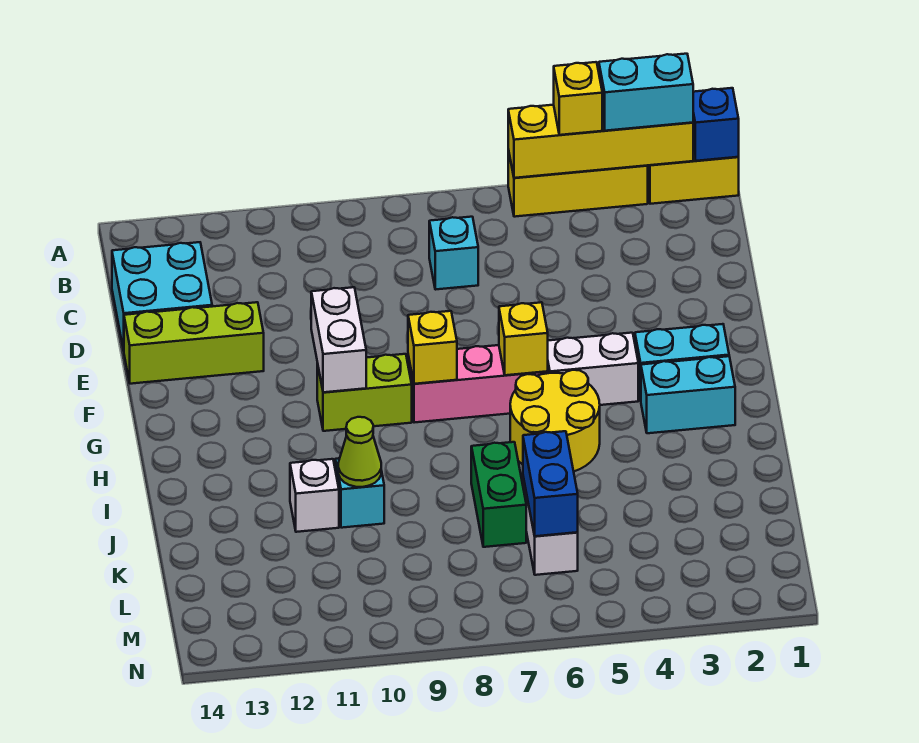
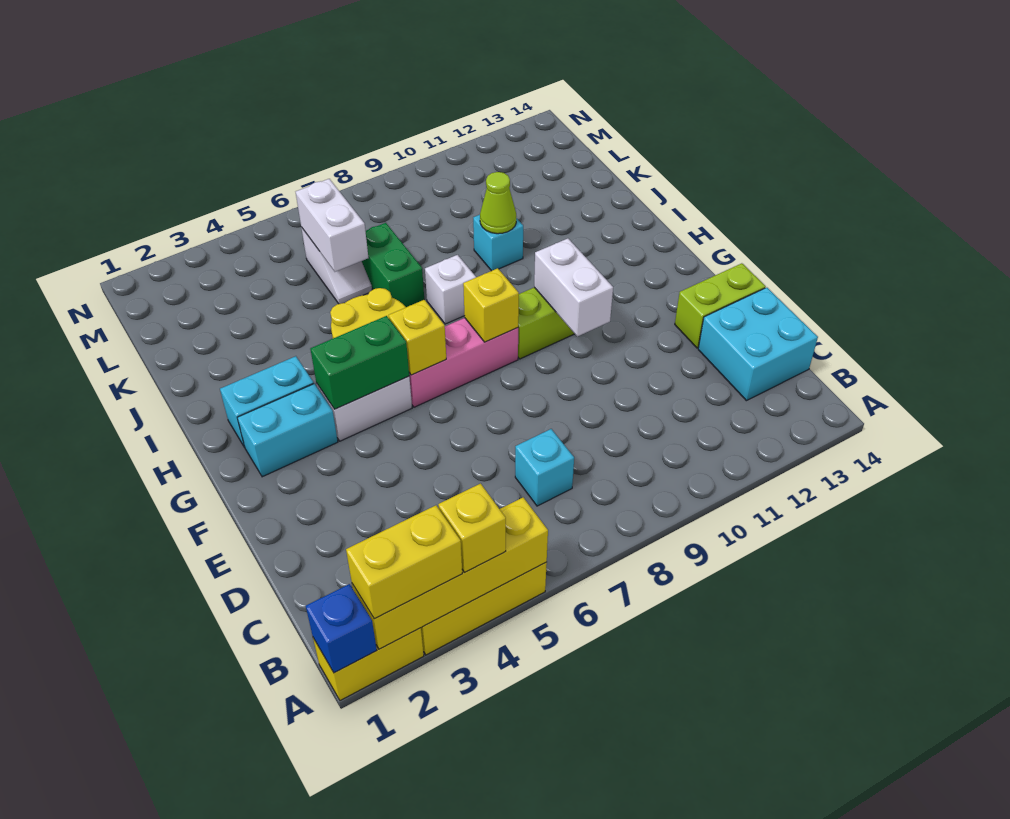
cyan brick A2:A3 level 3 -> yellow brick A2:A3 level 3
lime brick E12:E14 level 1 -> lime brick E13:E14 level 1
none -> green brick G4:G5 level 2
white brick J11 level 1 -> white brick I8 level 1
blue brick K6:L6 level 2 -> white brick K6:L6 level 2

